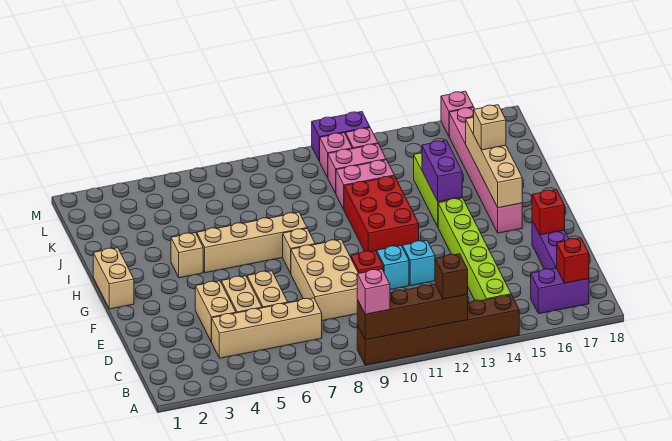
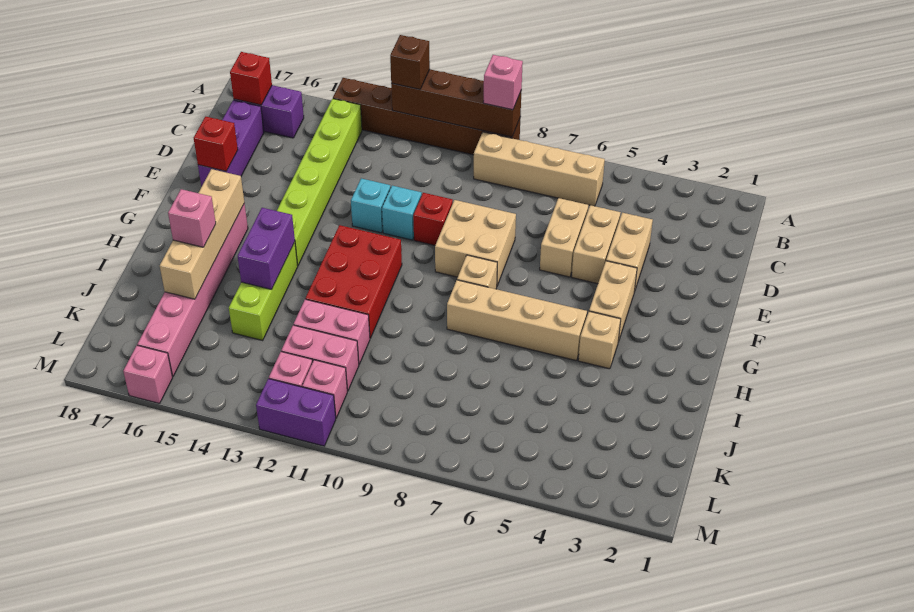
tan brick C4:C7 level 1 -> tan brick B6:B9 level 1
tan brick D8:F9 level 1 -> tan brick E8:F9 level 1
tan brick G1:H1 level 1 -> tan brick F4:G4 level 1
tan brick I16 level 3 -> pink brick I16 level 3

